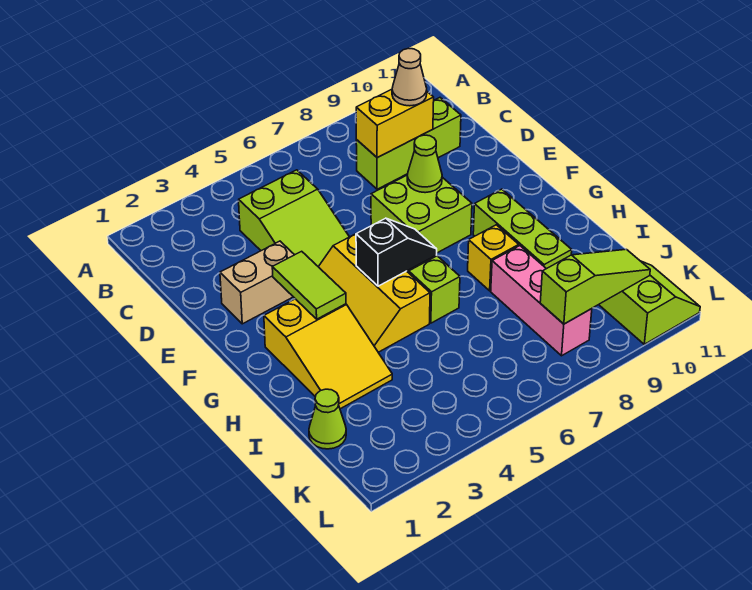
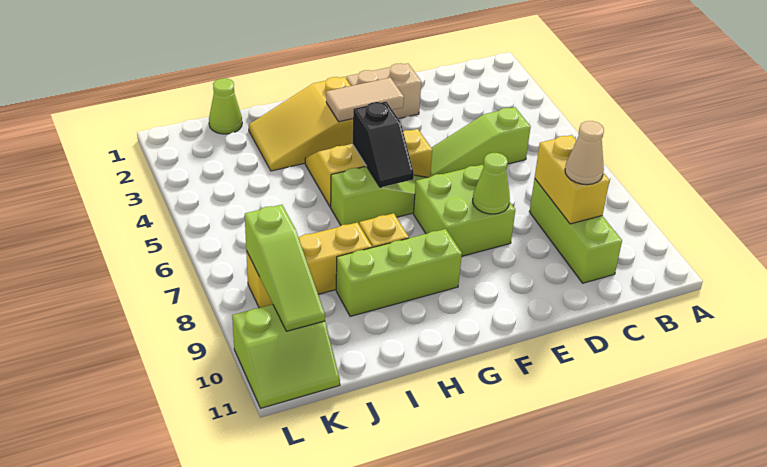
lime slope C4:E5 level 1 top C -> lime slope C5:E5 level 1 top C
tan brick E2:E3 level 1 -> tan brick E2:F2 level 1
lime tile F3:G3 level 2 -> tan tile F3:G3 level 2
pink brick I8:K8 level 1 -> yellow brick I8:K8 level 1

